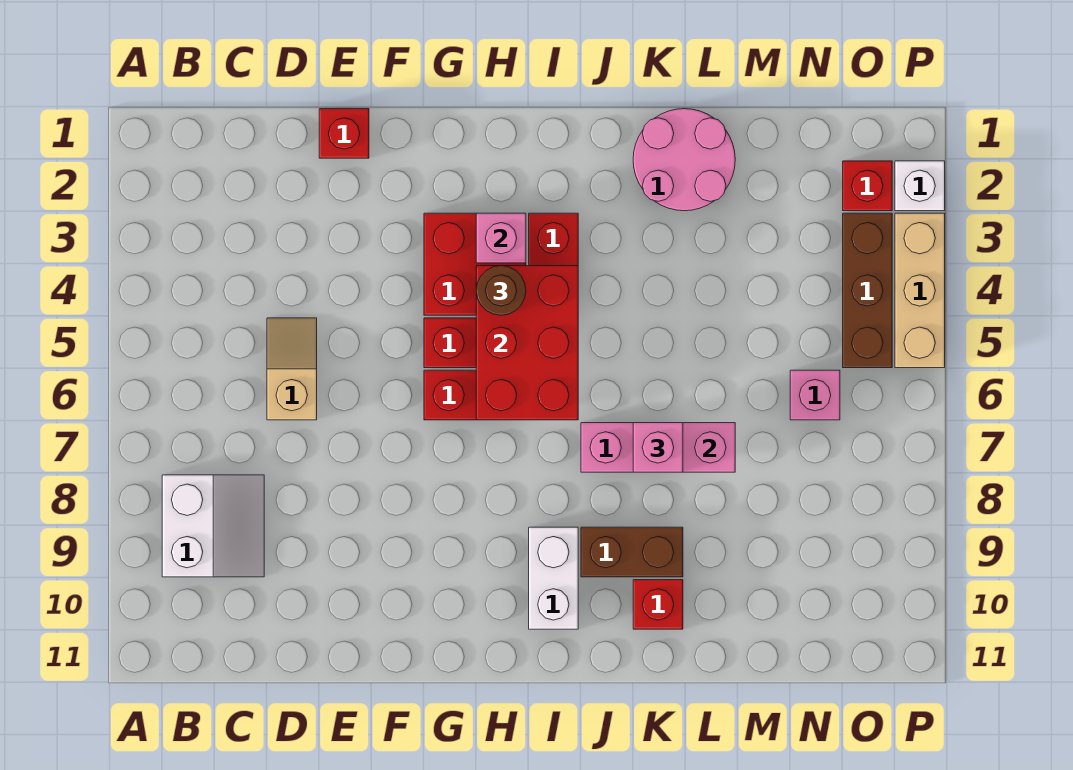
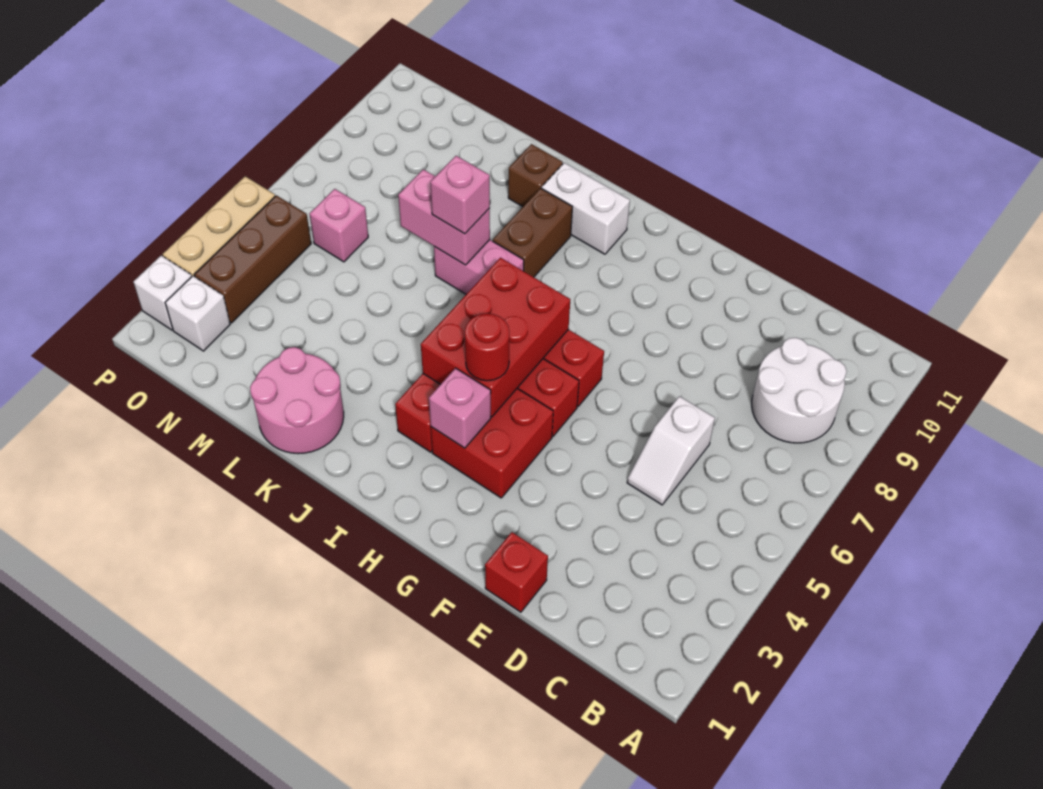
white slope B8:C9 level 1 top B -> white round brick B8:C9 level 1
tan slope D5:D6 level 1 top 6 -> white slope D5:D6 level 1 top 6
brown round brick H4 level 3 -> red round brick H4 level 3
white brick I9:I10 level 1 -> white brick I10:J10 level 1
brown brick J9:K9 level 1 -> brown brick J8:J9 level 1
red brick K10 level 1 -> brown brick K10 level 1
red brick O2 level 1 -> white brick O2 level 1

